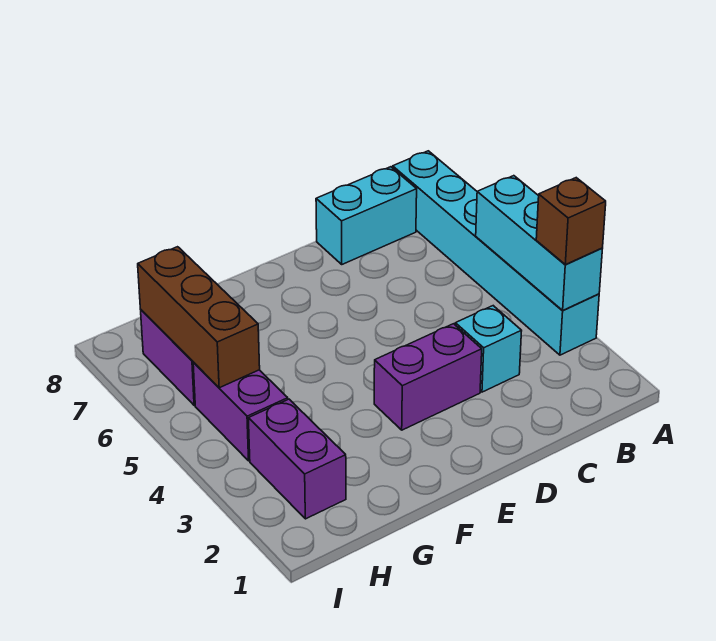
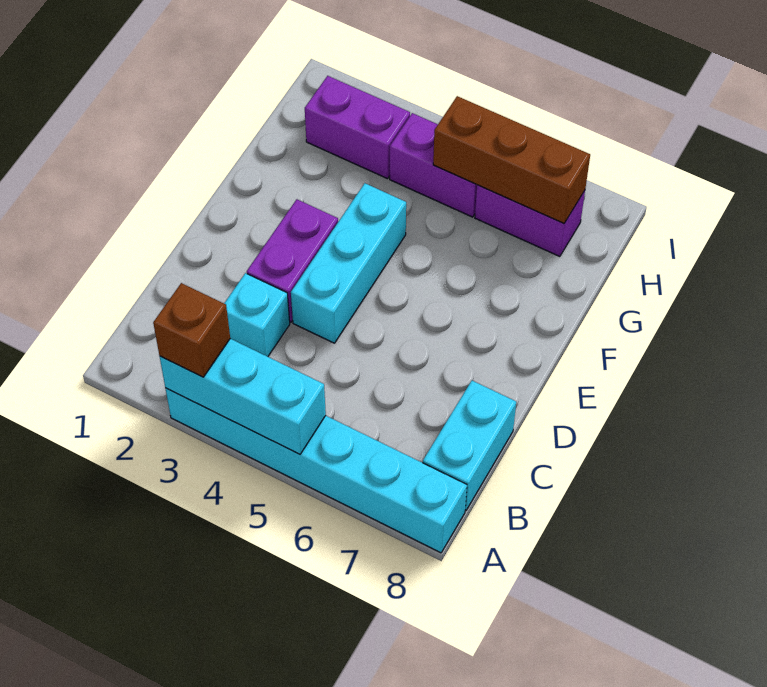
none -> cyan brick D4:F4 level 1

